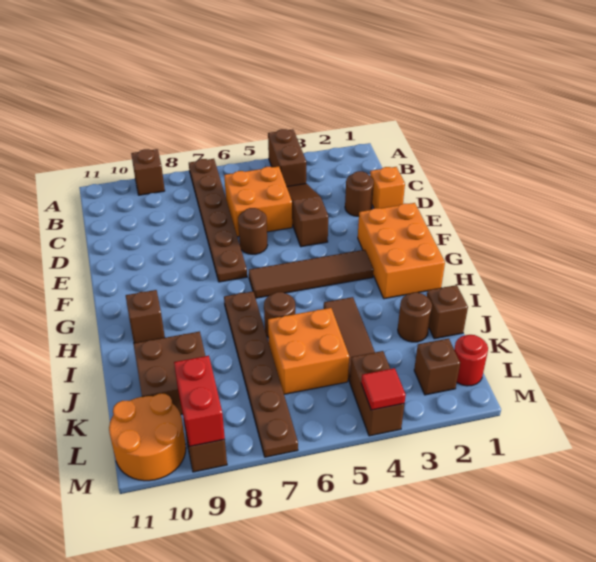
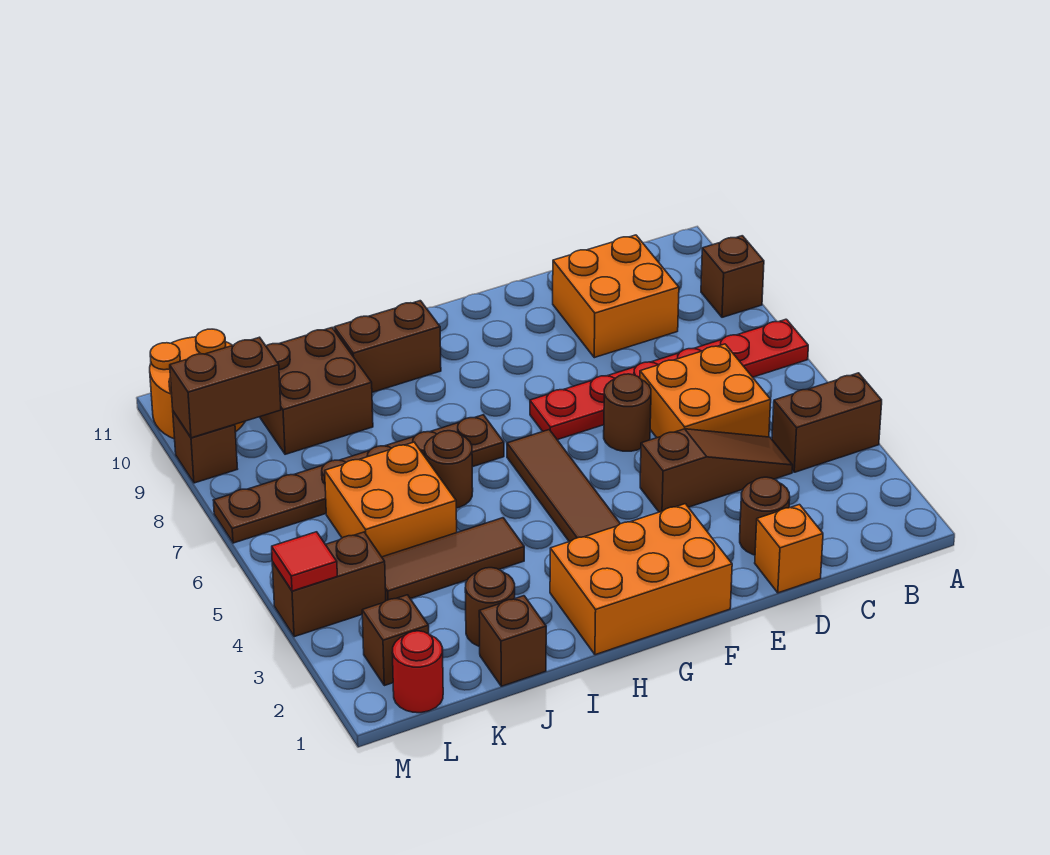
brown plate A7:F7 level 1 -> red plate A7:F7 level 1
none -> orange brick C9:D10 level 1
brown brick H10 level 1 -> brown brick H10:I10 level 1
red brick L9:M9 level 2 -> brown brick L9:M9 level 2

